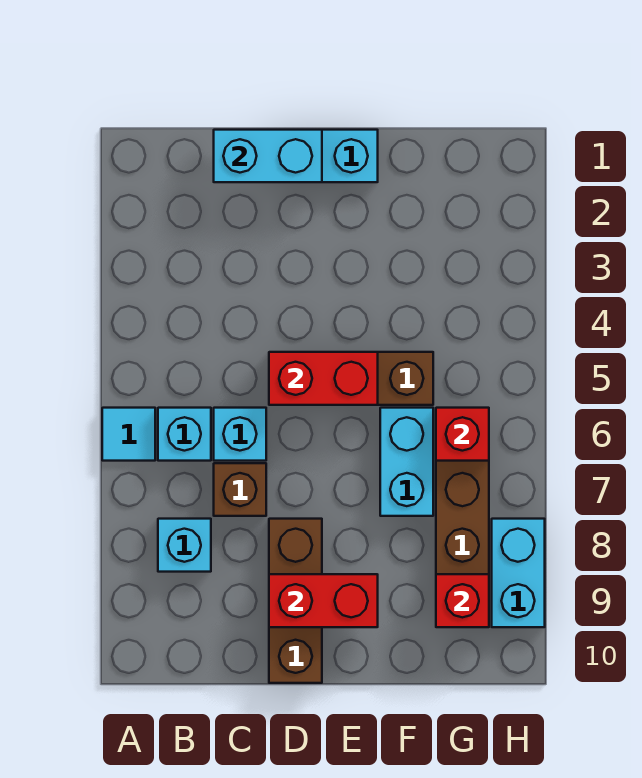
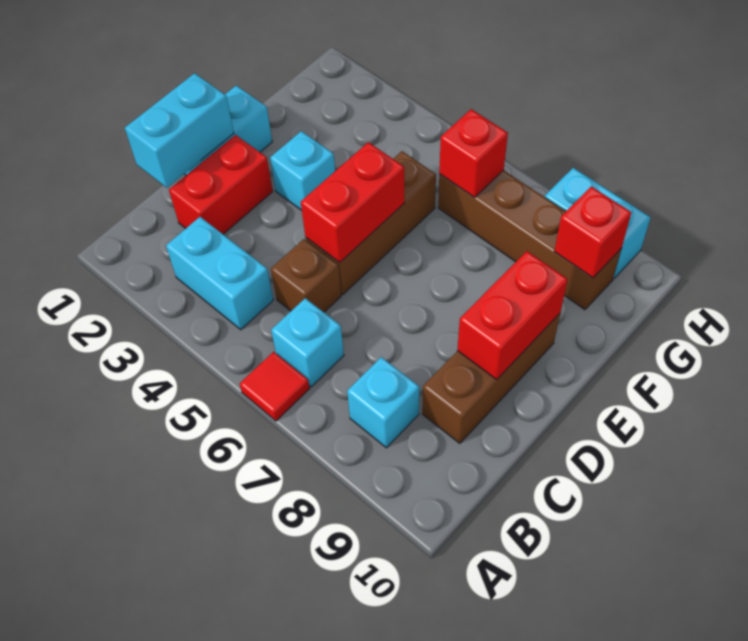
cyan tile A6 level 1 -> red tile A6 level 1
none -> red brick C2:D2 level 1
cyan brick C6 level 1 -> cyan brick E3 level 1
brown brick C7 level 1 -> brown brick C5 level 1
brown brick D8:D10 level 1 -> brown brick C9:E9 level 1
cyan brick F6:F7 level 1 -> cyan brick B3:B4 level 1

